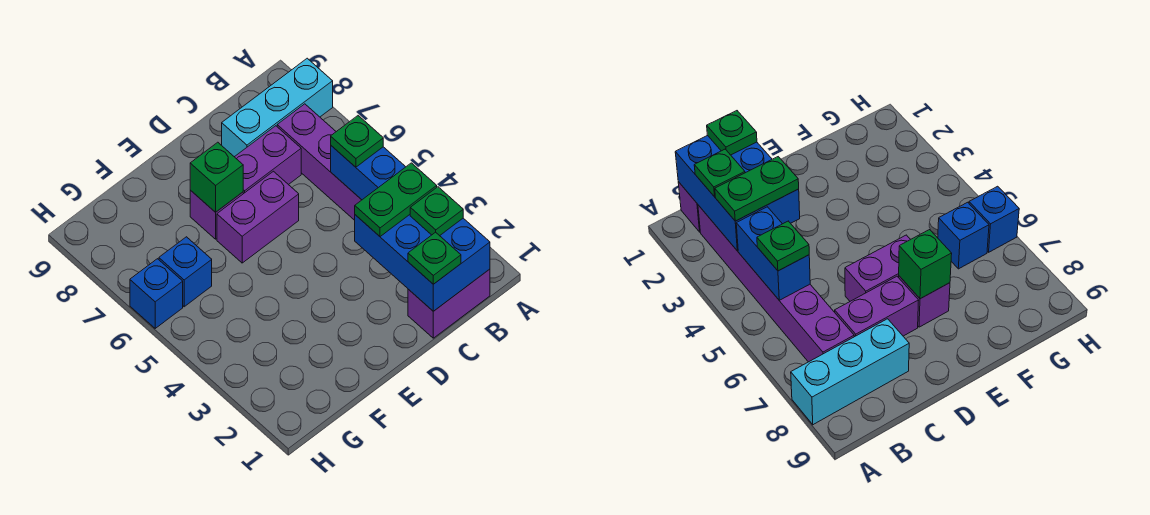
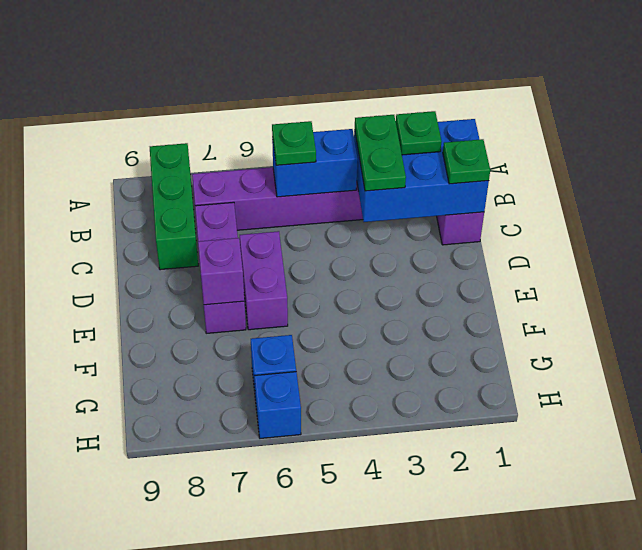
cyan brick A8:C8 level 1 -> green brick A8:C8 level 1
green brick E7 level 2 -> purple brick E7 level 2

